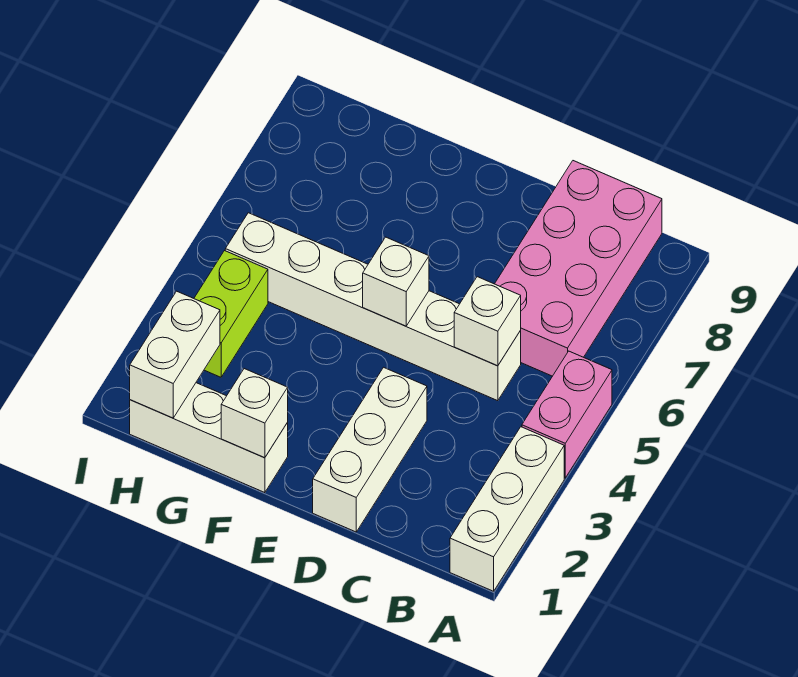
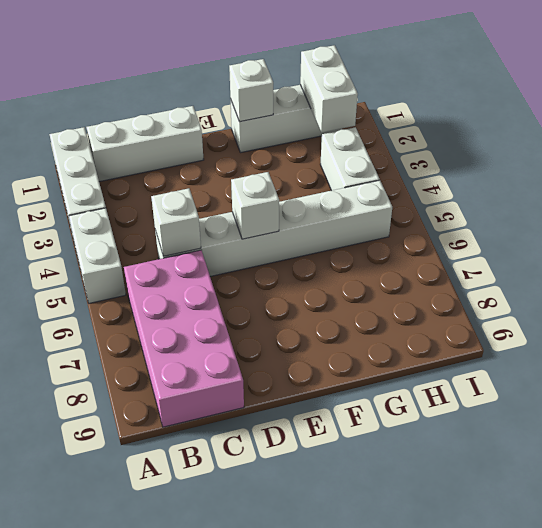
pink brick A4:A5 level 1 -> white brick A4:A5 level 1
white brick D1:D3 level 1 -> white brick B1:D1 level 1
lime brick H3:H4 level 1 -> white brick H3:H4 level 1

